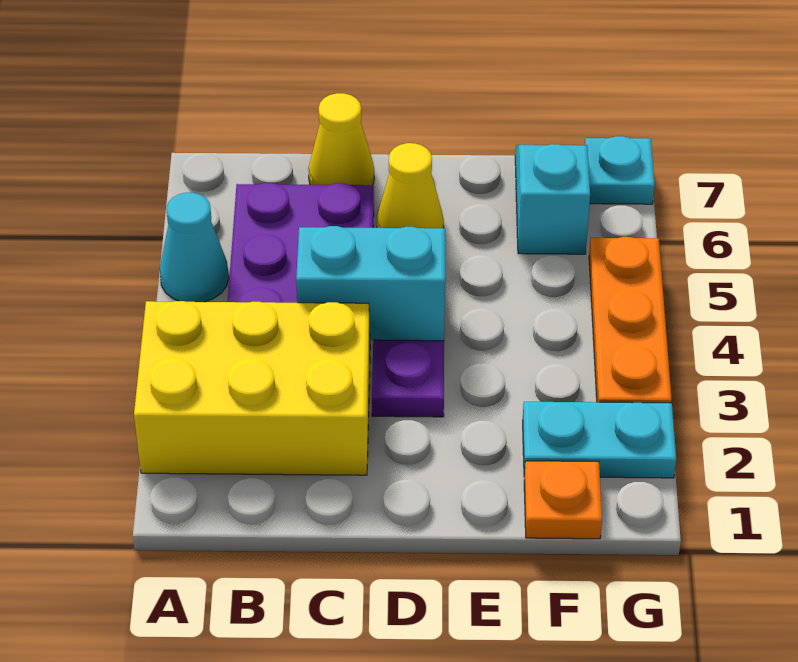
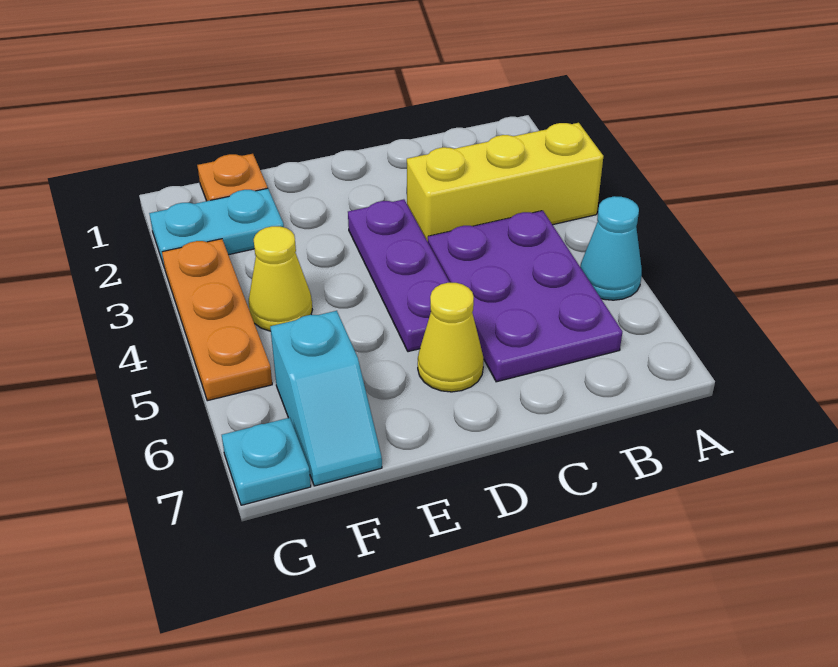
yellow brick A2:C3 level 1 -> yellow brick A3:C3 level 1
cyan brick C4:D4 level 2 -> none
yellow cone C7 level 1 -> yellow cone F4 level 1

